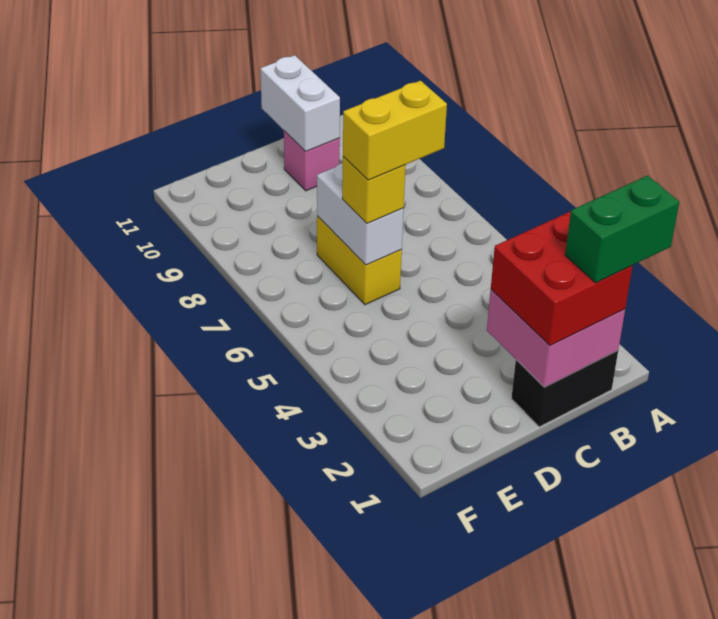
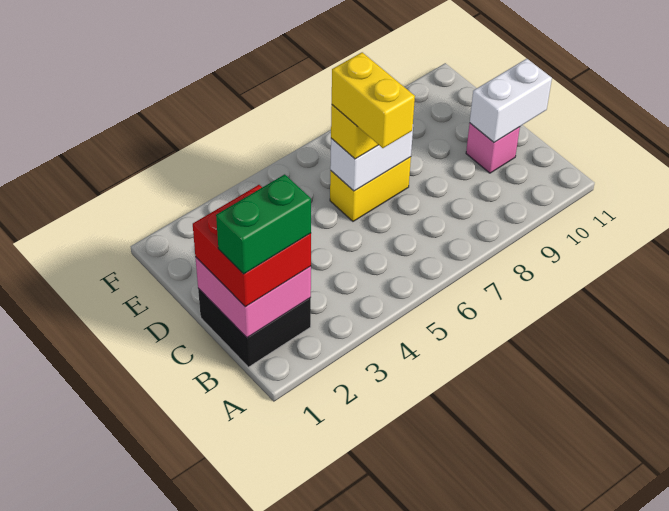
green brick A1:B1 level 4 -> green brick B1:B2 level 4
black brick B1:C1 level 1 -> black brick B1:C2 level 1

